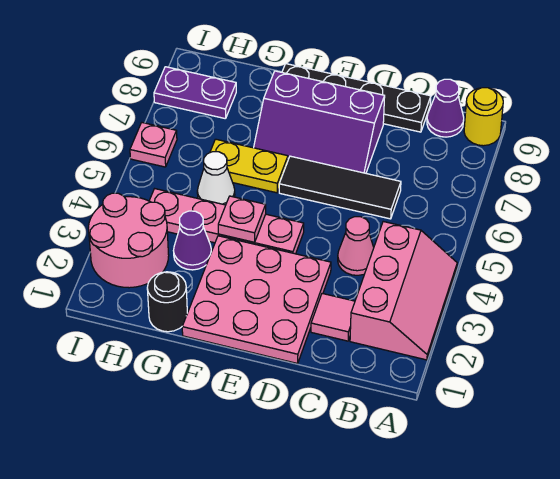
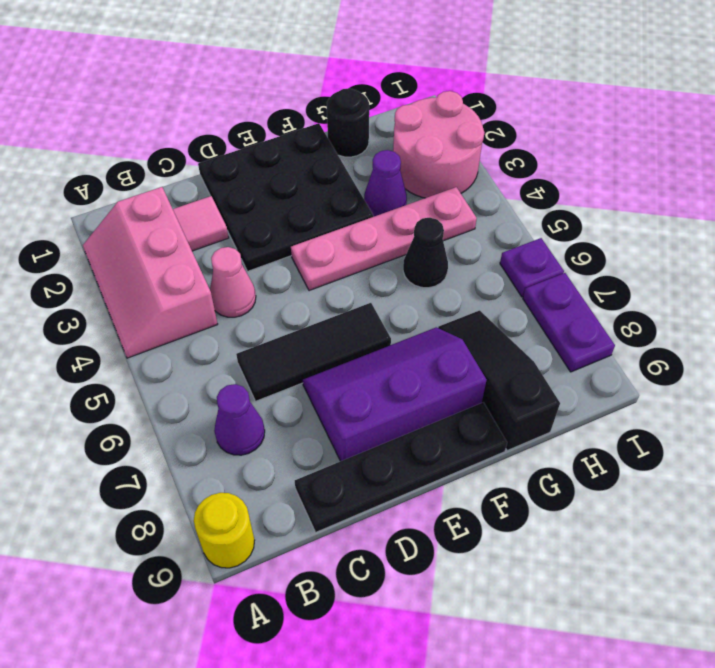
purple cone B9 level 1 -> purple cone B7 level 1
pink plate D1:F3 level 1 -> black plate D1:F3 level 1
pink plate F4 level 2 -> none
yellow plate F6:G6 level 1 -> none
white cone G5 level 1 -> black cone G5 level 1
none -> black slope G7:G9 level 1 top 9
purple plate H8:I8 level 1 -> purple plate I7:I8 level 1
pink plate I6 level 1 -> purple plate I6 level 1

